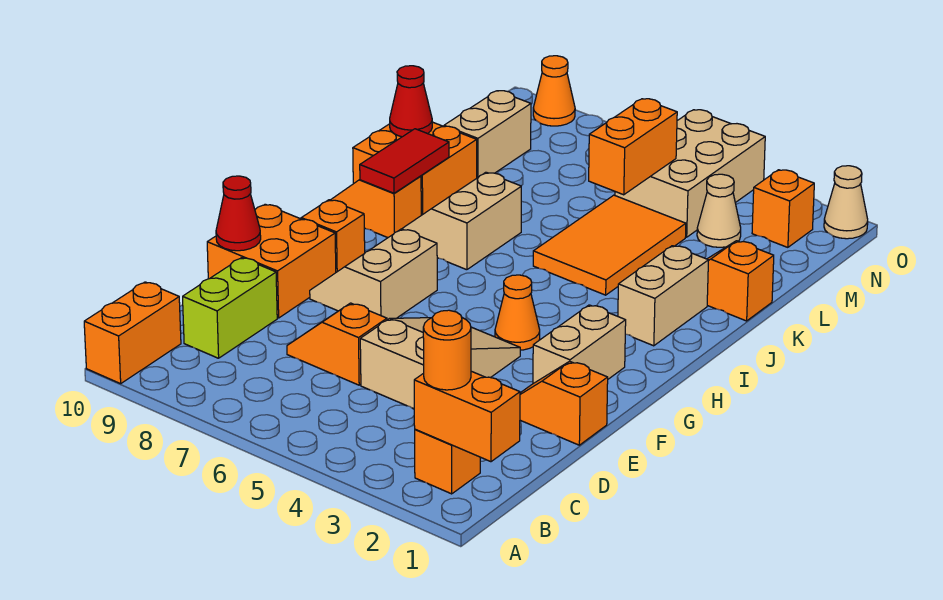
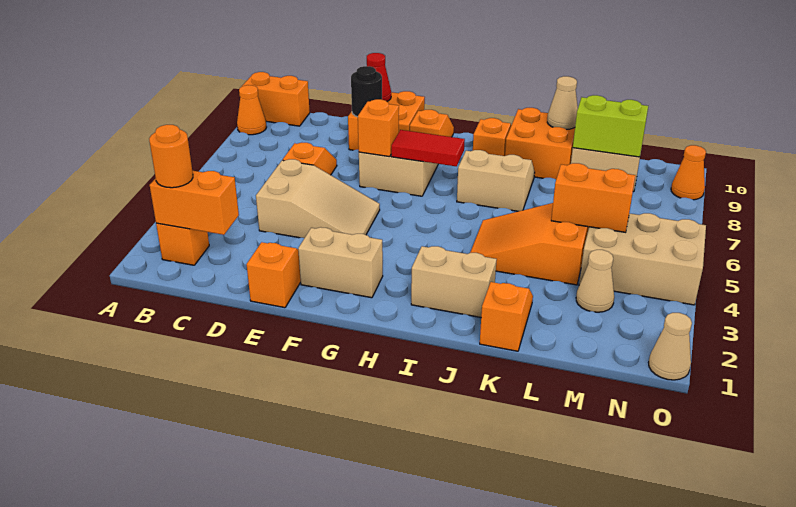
orange brick B1:B2 level 2 -> orange brick B2:C2 level 2
lime brick C9:D9 level 1 -> lime brick L9:M9 level 2
none -> black round brick E9 level 2
orange cone G4 level 1 -> orange cone A9 level 1
red tile I9:J9 level 2 -> red tile G7:H7 level 2
orange tile J4:L5 level 1 -> orange slope J4:L5 level 1 top L
red cone K10 level 2 -> tan cone K10 level 2
orange brick N2 level 1 -> orange brick F7 level 2

